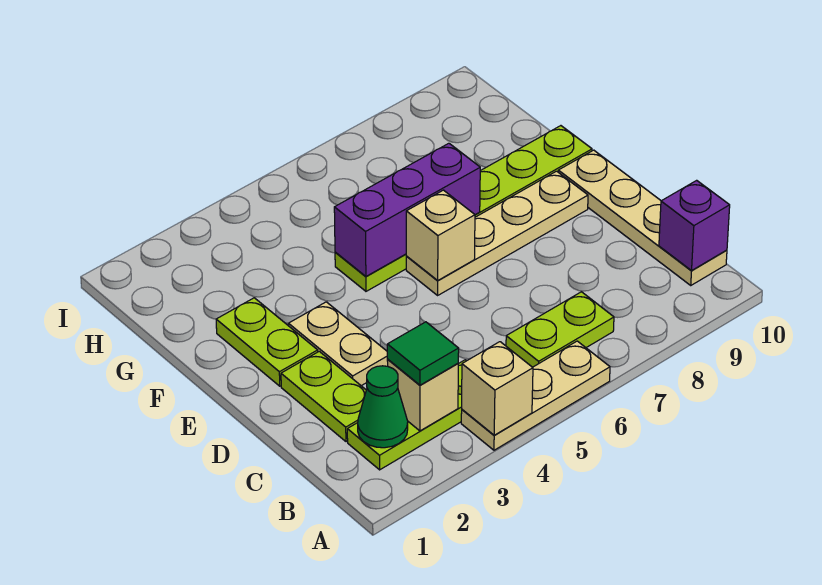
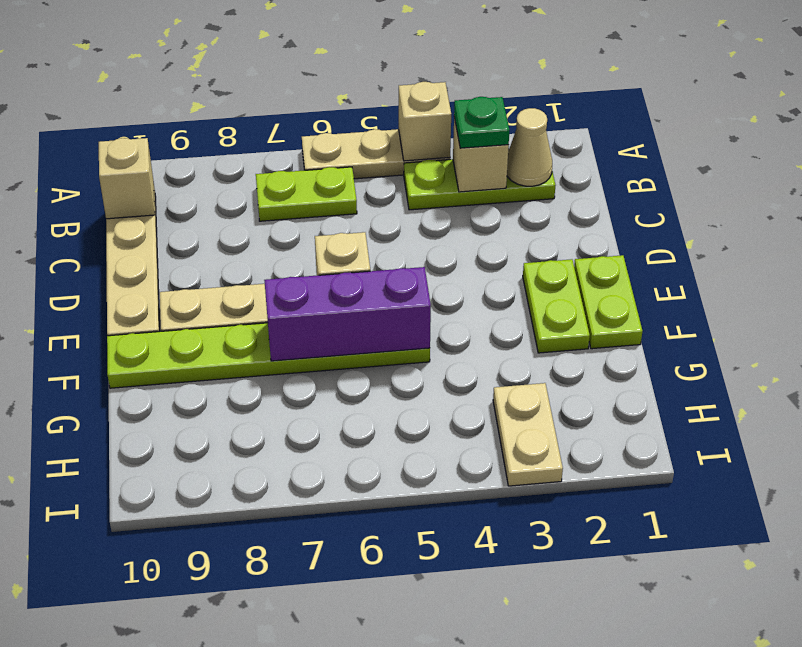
green cone B2 level 2 -> tan cone B2 level 2
green tile B3 level 3 -> green plate B3 level 3
purple brick B10 level 2 -> tan brick B10 level 2
lime plate C2:D2 level 1 -> lime plate E1:F1 level 1
tan plate D3:E3 level 1 -> tan plate H3:I3 level 1

